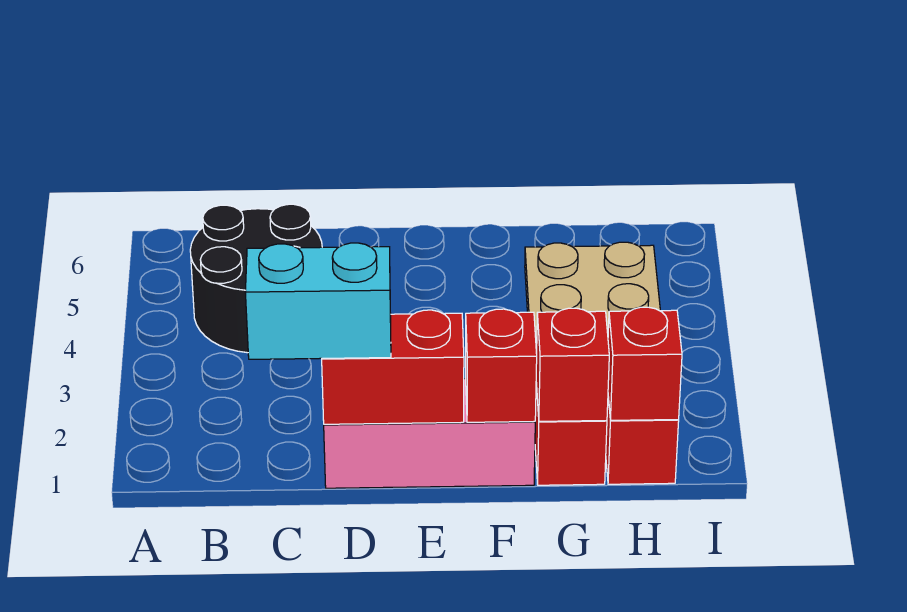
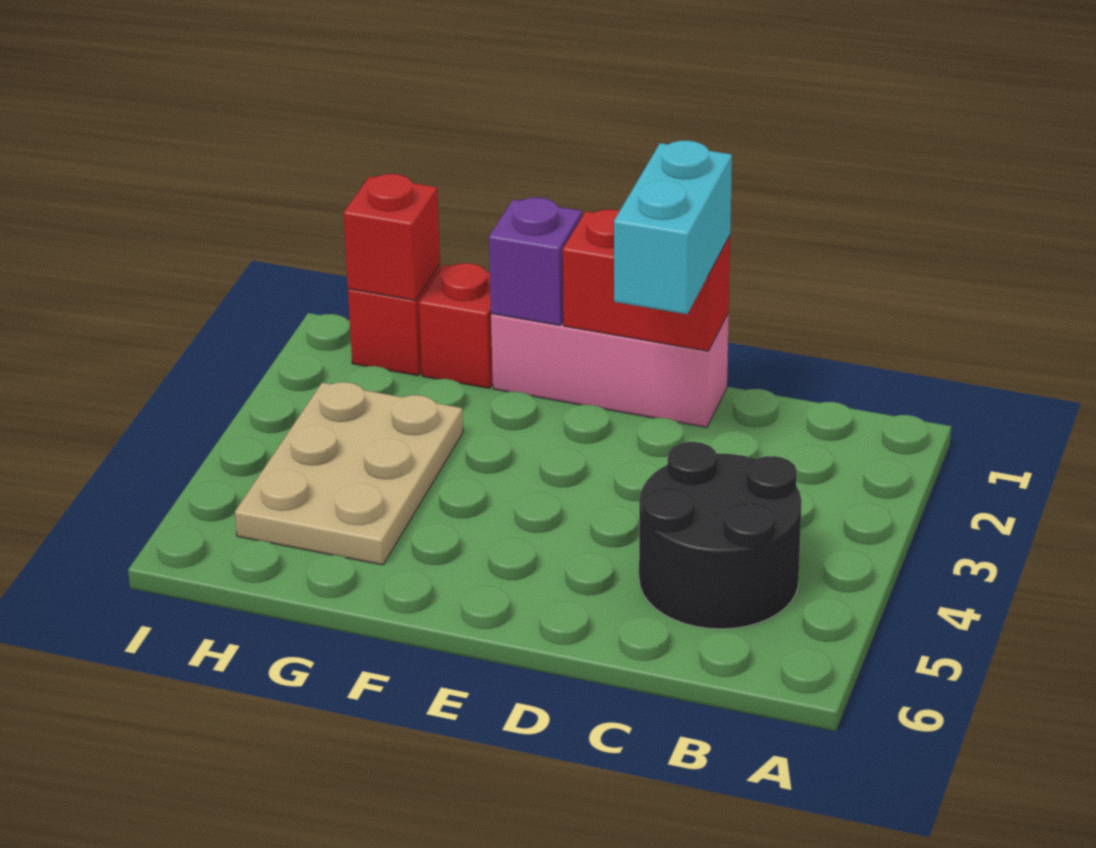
cyan brick C1:D1 level 3 -> cyan brick D1:D2 level 3
red brick F1 level 2 -> purple brick F1 level 2
red brick G1 level 2 -> none

